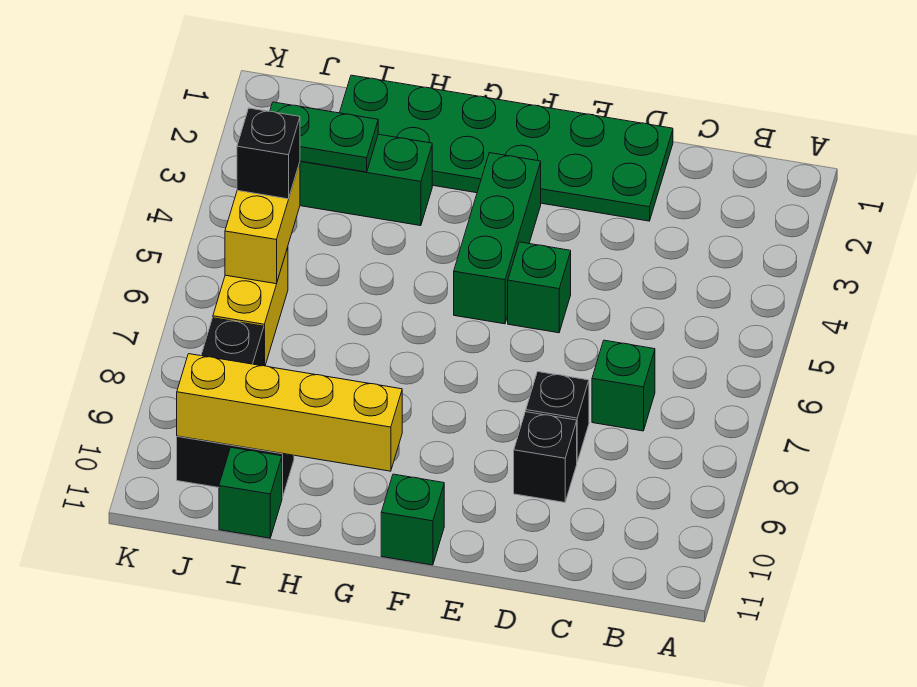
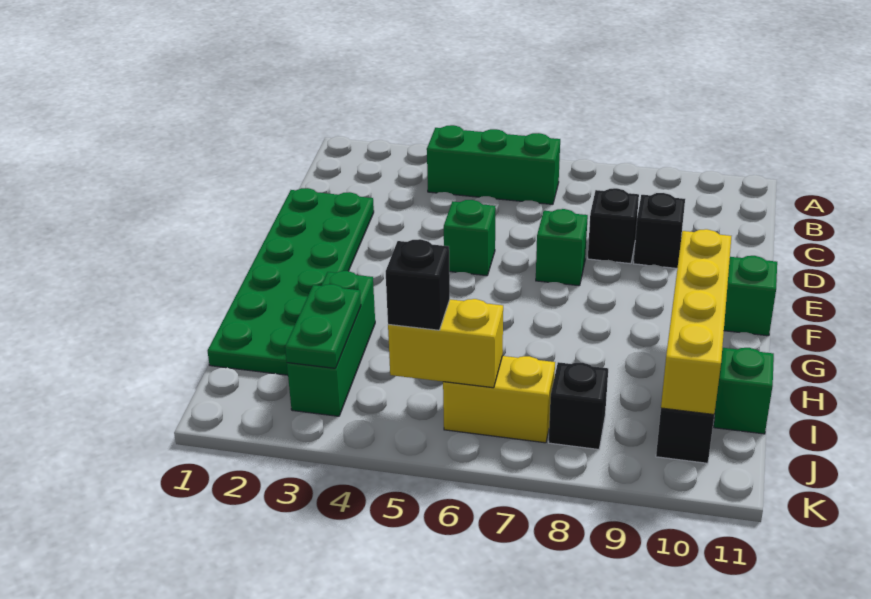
green brick C7 level 1 -> green brick E7 level 1
green brick F3:F5 level 1 -> green brick B4:B6 level 1

